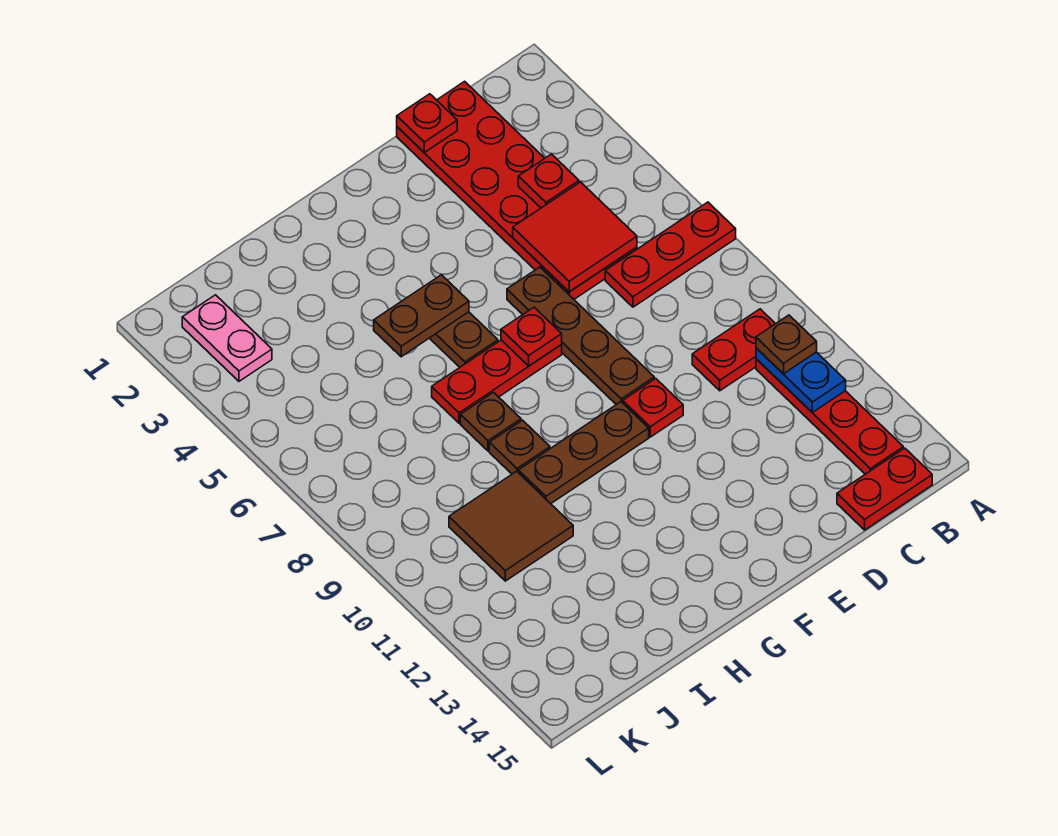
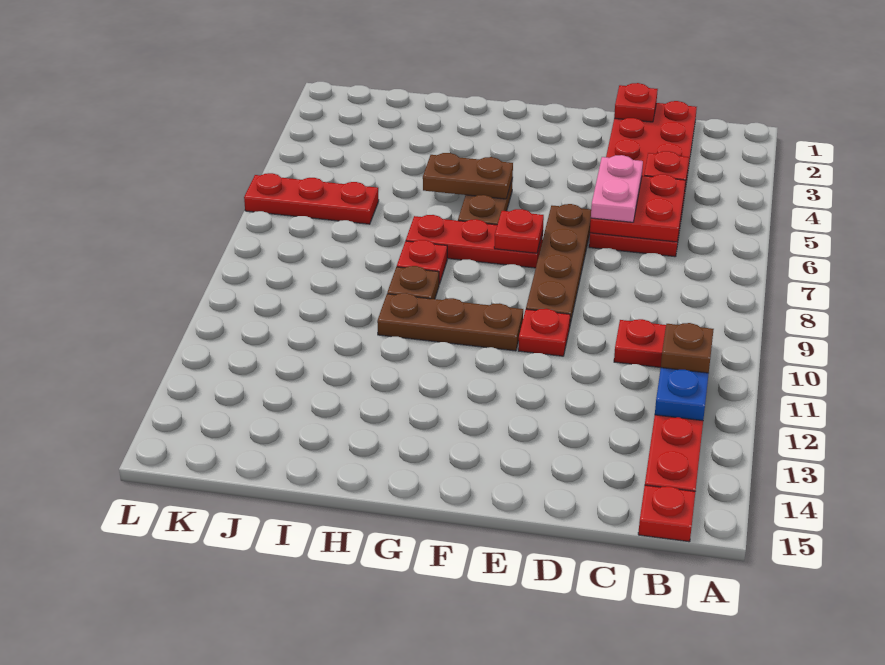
red plate A7:C7 level 1 -> red plate J6:L6 level 1
red plate B15:C15 level 1 -> red plate B15 level 1
red tile C5:D6 level 2 -> red plate C5:D6 level 2
brown plate H8 level 1 -> red plate H8 level 1
brown tile I10:J11 level 1 -> none
pink plate K2:K3 level 1 -> pink plate D5:D6 level 3

